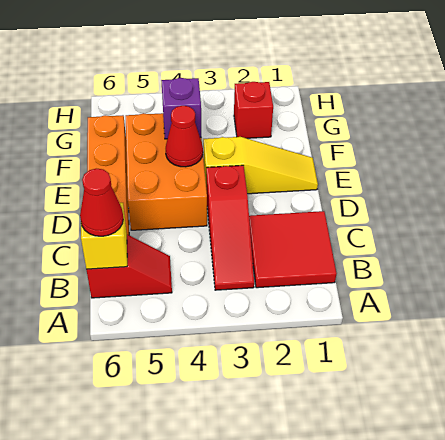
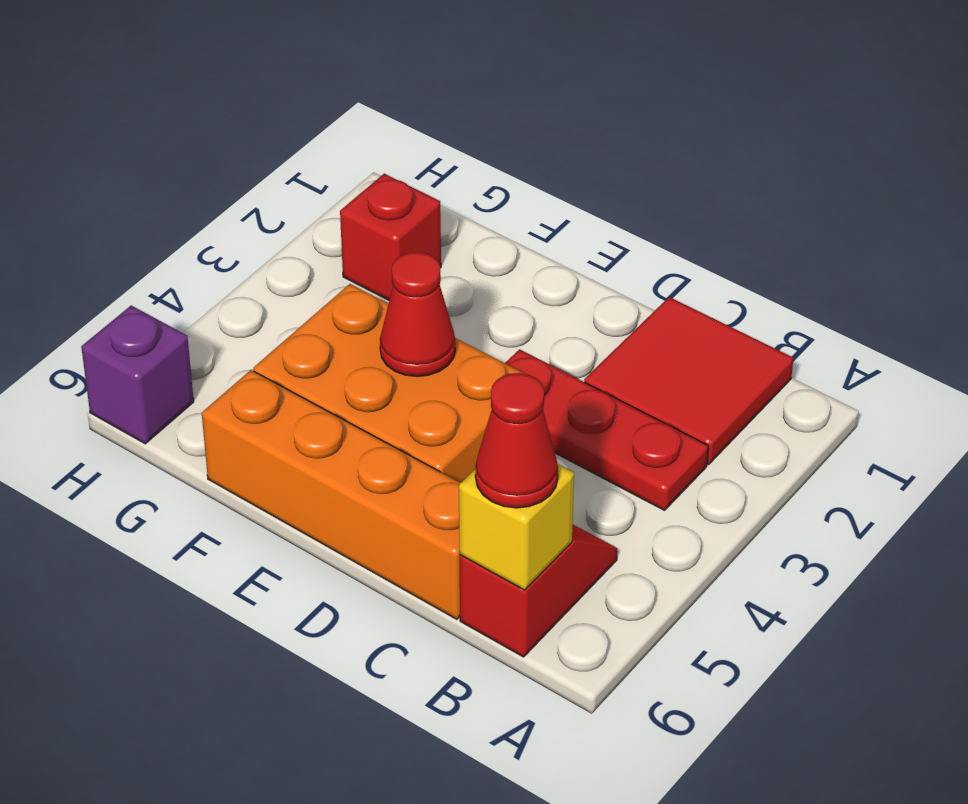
red slope B3:D3 level 1 top D -> red plate B3:D3 level 1
yellow slope E1:E3 level 1 top 3 -> none
purple brick F4 level 2 -> purple brick H6 level 1

